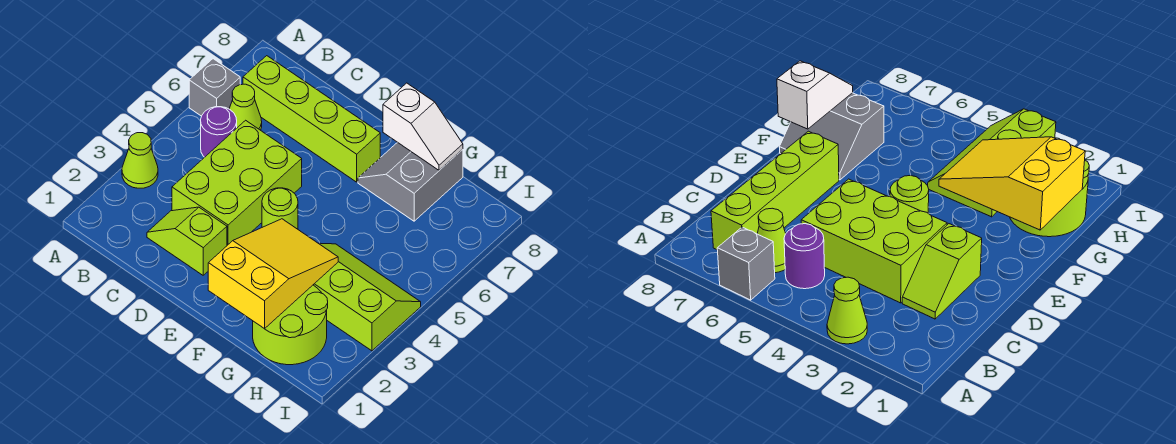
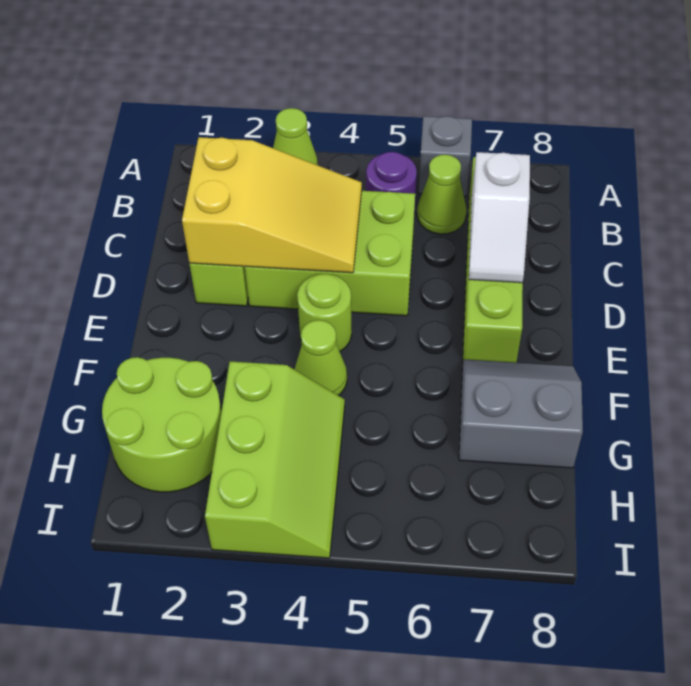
yellow slope F1:G3 level 2 top 1 -> yellow slope C2:D4 level 2 top 2
none -> lime cone F4 level 1
white slope F8:G8 level 2 top F -> white slope C7:D7 level 2 top C

